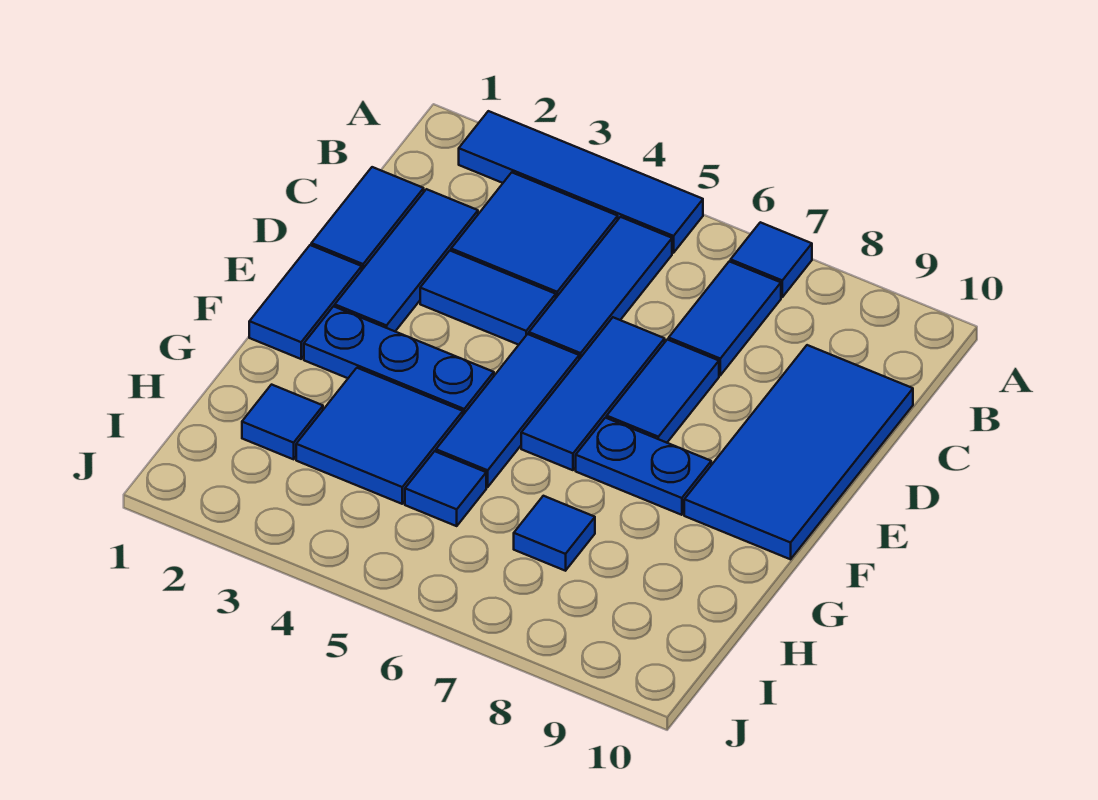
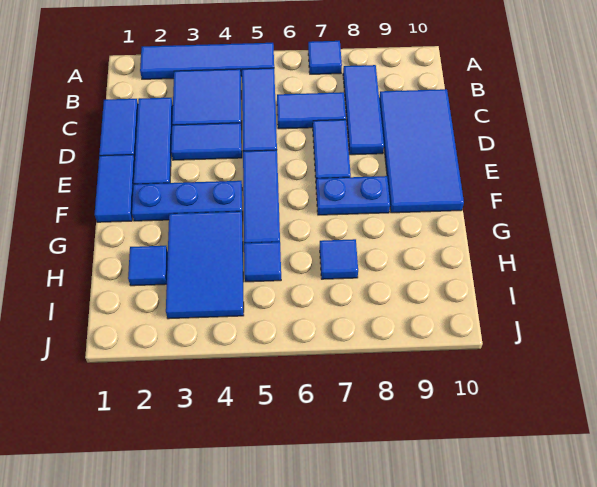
blue tile B7:C7 level 1 -> blue tile C6:C7 level 1
blue tile D6:F6 level 1 -> blue tile B8:D8 level 1
blue tile G3:H4 level 1 -> blue tile G3:I4 level 1

